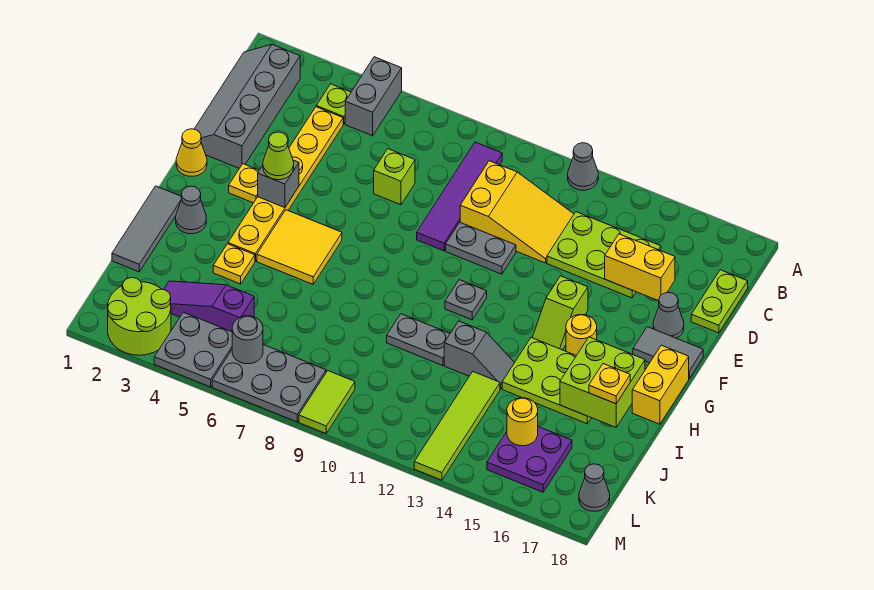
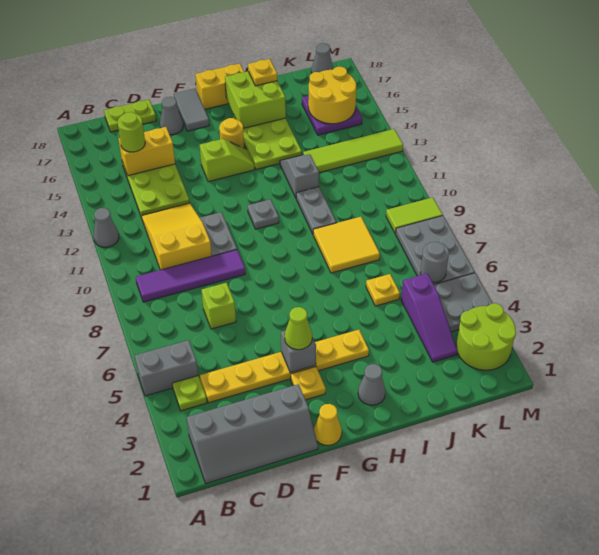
none -> lime round brick C15 level 3
yellow brick D15:D16 level 2 -> yellow brick C15:D15 level 2
yellow tile G5:H6 level 1 -> yellow tile I8:J9 level 1
grey tile H1:J1 level 1 -> none
yellow plate I4 level 1 -> yellow plate J6 level 1
yellow round brick K15 level 2 -> yellow round brick K15:L16 level 2

